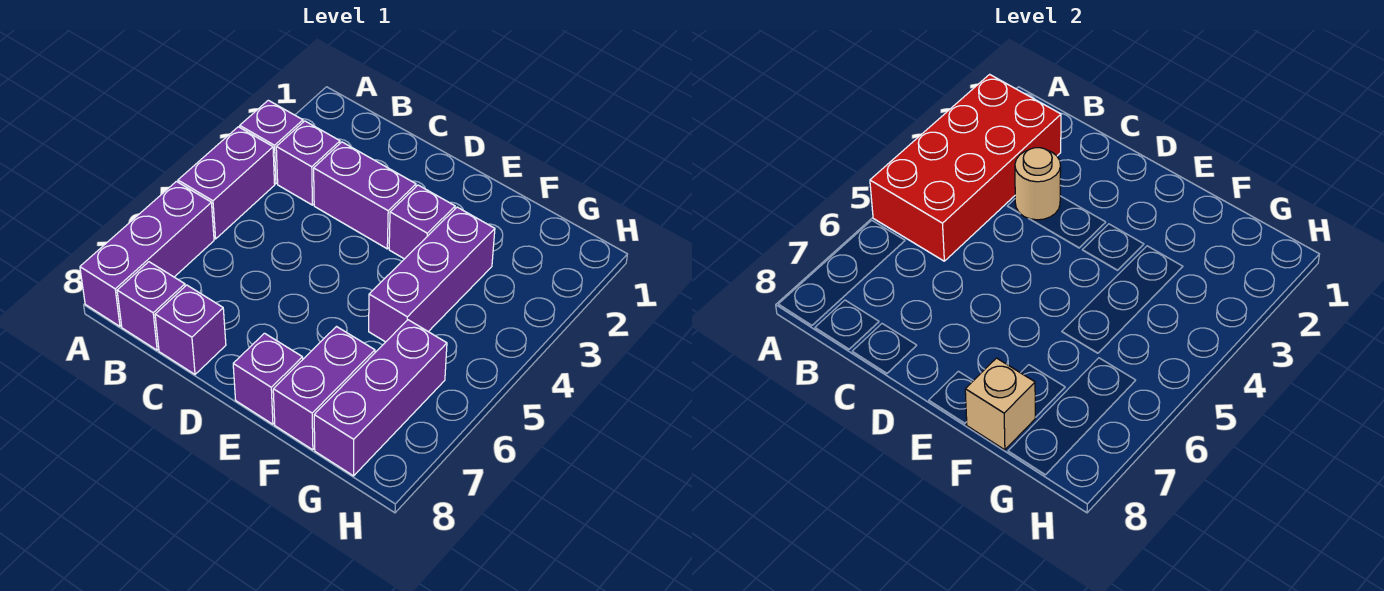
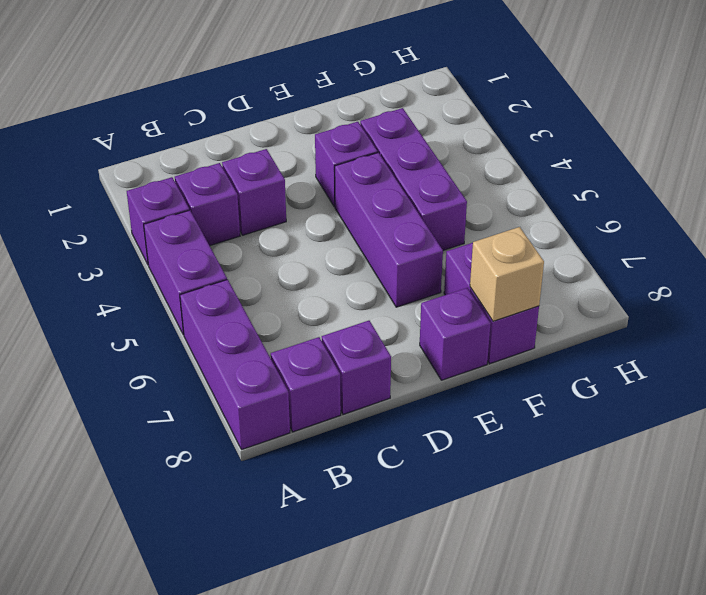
red brick A2:B5 level 2 -> none
purple brick C3:D3 level 1 -> purple brick C3 level 1
tan round brick C3 level 2 -> none
purple brick G6:G8 level 1 -> purple brick E4:E6 level 1

